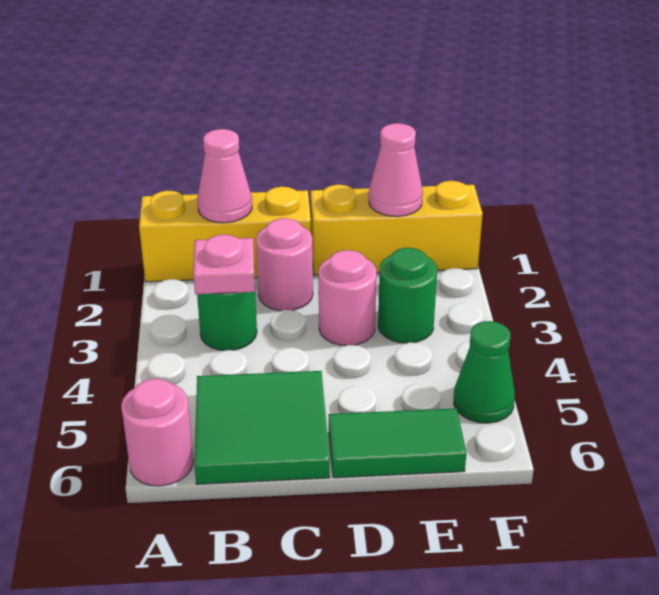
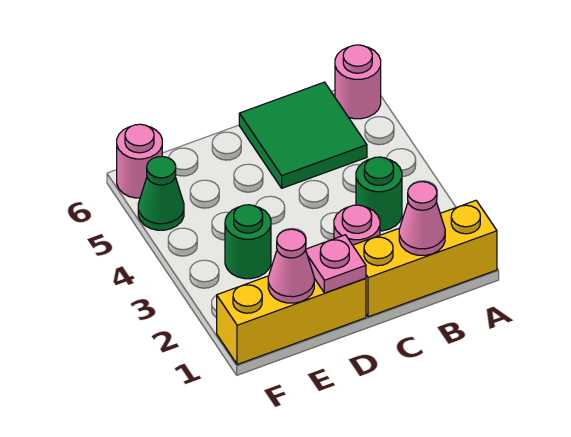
pink plate B3 level 2 -> pink plate D1 level 2
pink round brick D3 level 1 -> pink round brick F6 level 1
green tile D6:E6 level 1 -> none

